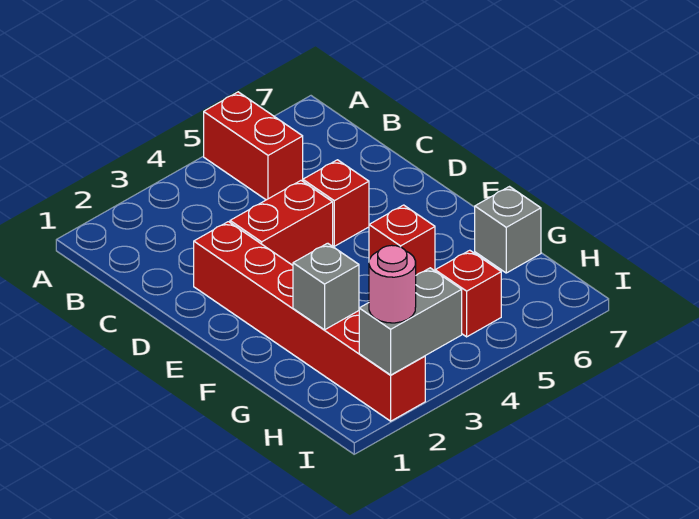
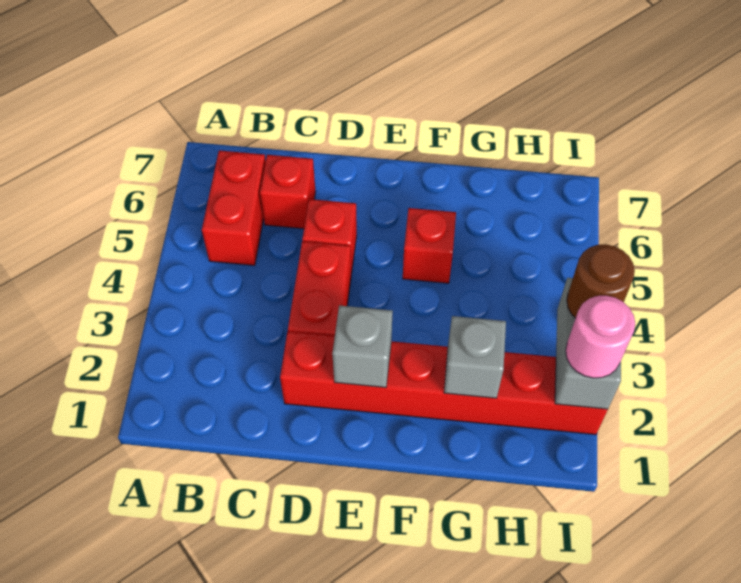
red brick A5:B5 level 1 -> red brick B5:B6 level 1
grey brick G7 level 1 -> grey brick E2 level 2
red brick H5 level 1 -> red brick C6 level 1
none -> brown round brick I3 level 3

